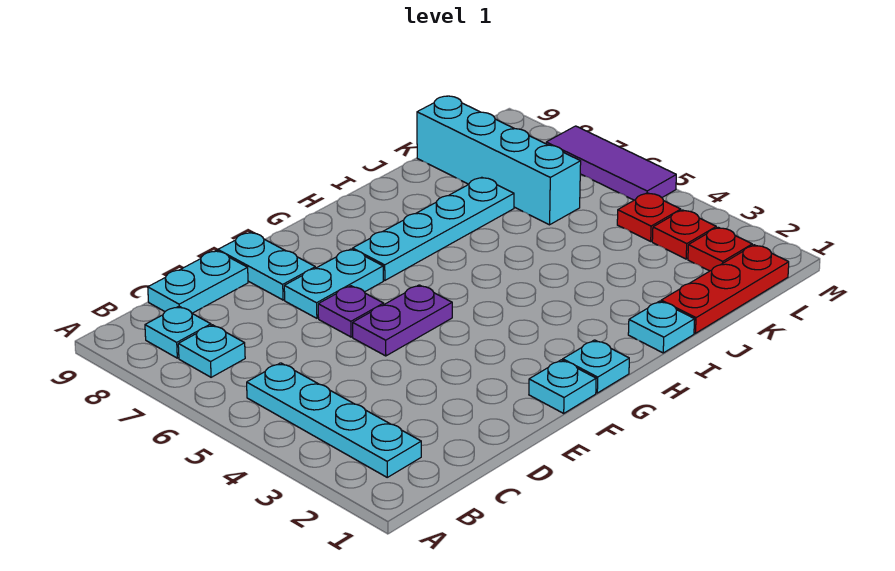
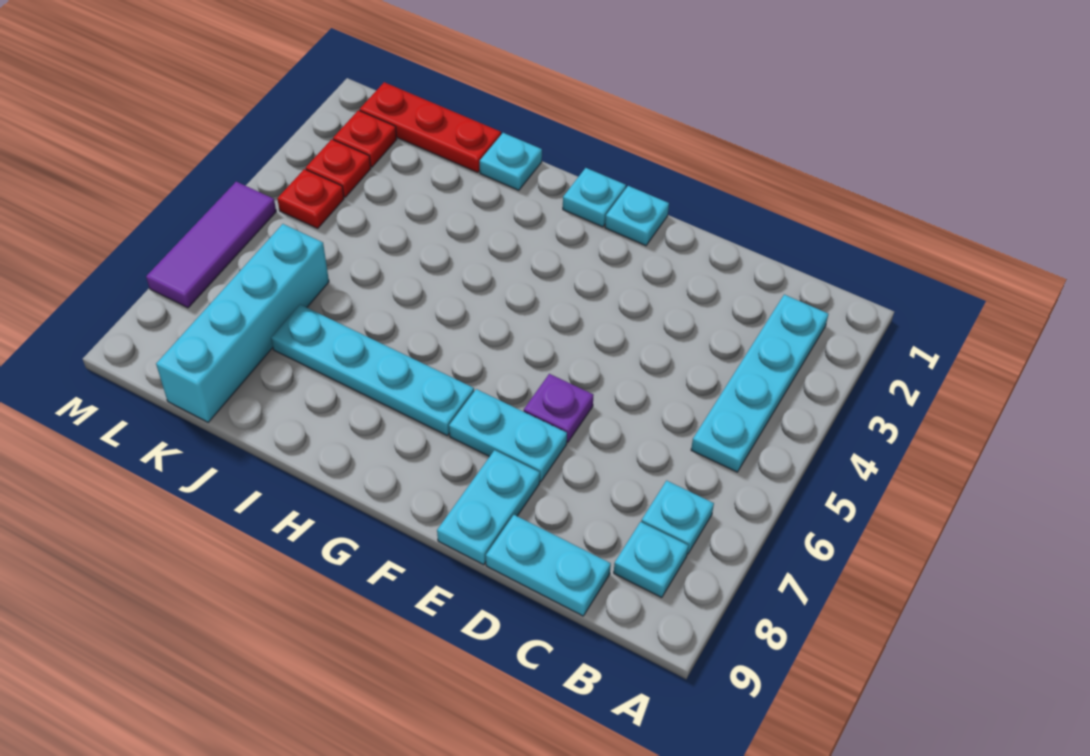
purple plate E5:F5 level 1 -> none

